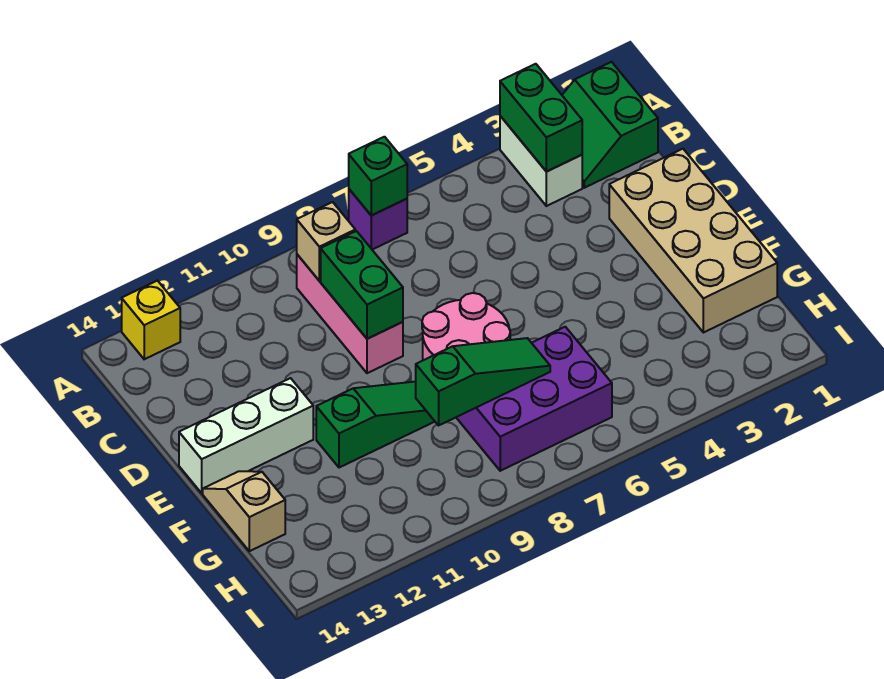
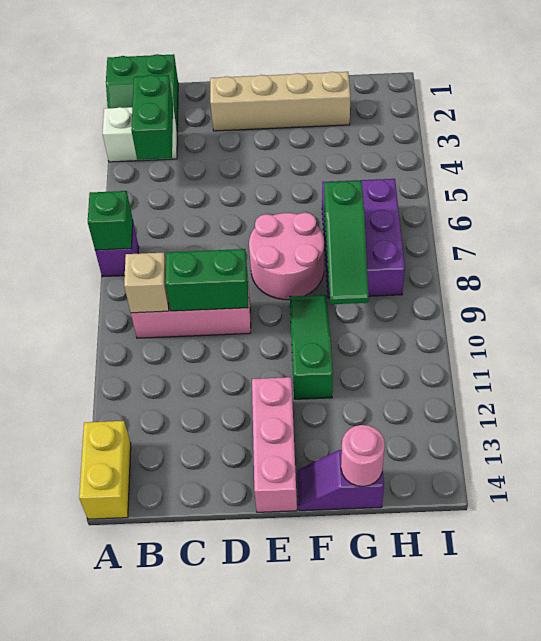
green brick A3:B3 level 2 -> green brick B3:B4 level 2
yellow brick A13 level 1 -> yellow brick A13:A14 level 1
tan brick D1:G2 level 1 -> tan brick D2:G2 level 1
white brick E12:E14 level 1 -> pink brick E12:E14 level 1
tan slope F14:G14 level 1 top G -> purple slope F14:G14 level 1 top G
green slope G7:G9 level 2 top 9 -> green slope G7:G9 level 2 top 7
none -> pink round brick G14 level 2

